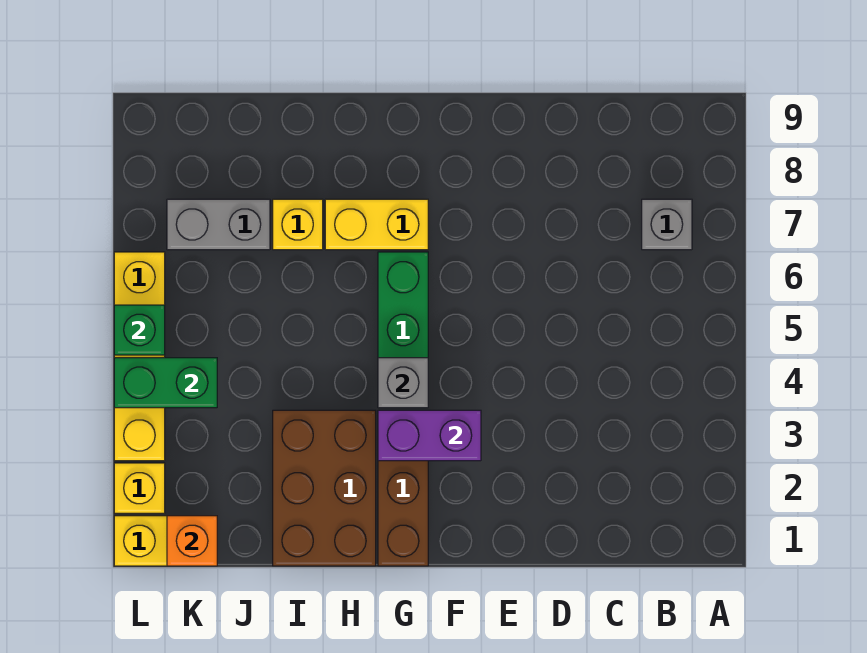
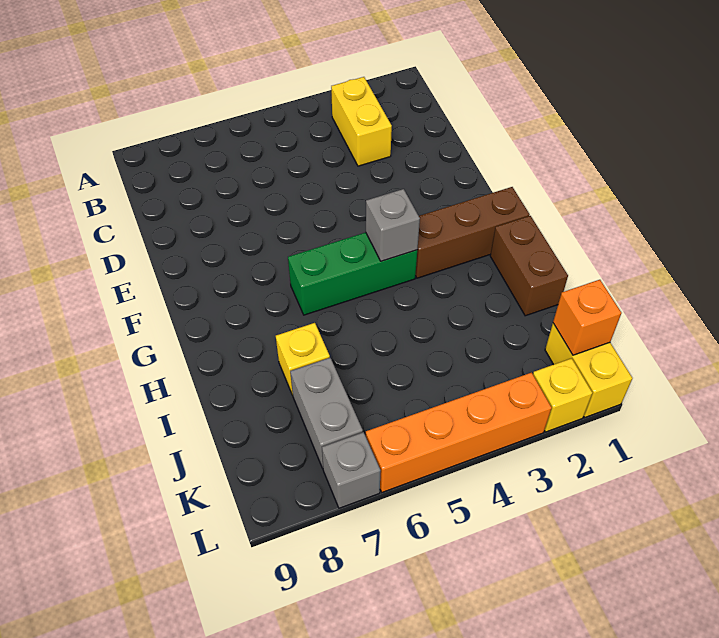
grey brick B7 level 1 -> grey brick L7 level 1
purple brick F3:G3 level 2 -> none
yellow brick G7:H7 level 1 -> yellow brick B3:C3 level 1
brown brick H1:I3 level 1 -> brown brick H1:I1 level 1
green brick K4:L4 level 2 -> none
yellow brick L3:L6 level 1 -> orange brick L3:L6 level 1
green brick L5 level 2 -> none

